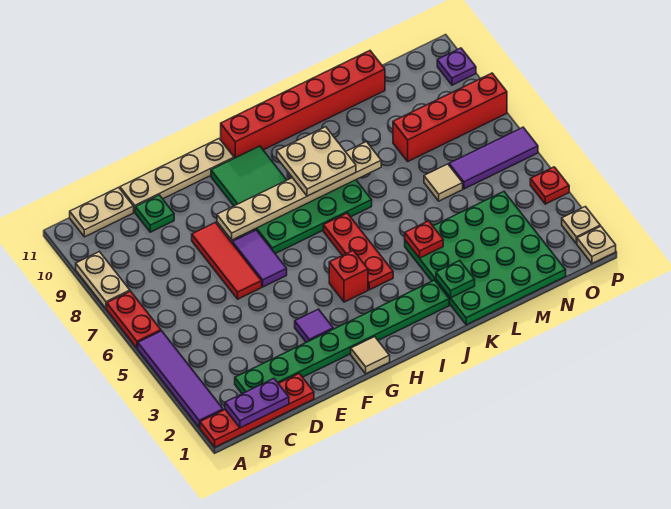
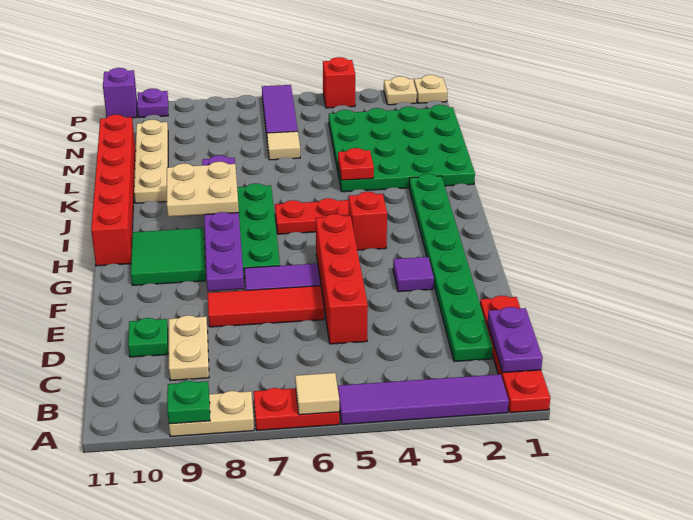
tan plate B11:C11 level 1 -> tan plate C9:D9 level 1
tan plate D11:G11 level 1 -> tan plate K10:N10 level 1
tan plate F8:K8 level 2 -> purple plate F8:K8 level 2
tan tile G1 level 1 -> tan tile A6 level 2
green plate K2 level 2 -> green plate A9 level 2
red brick M8:P8 level 1 -> red brick D5:G5 level 1
red plate P4 level 1 -> red brick P4 level 1
none -> purple brick P11 level 1

